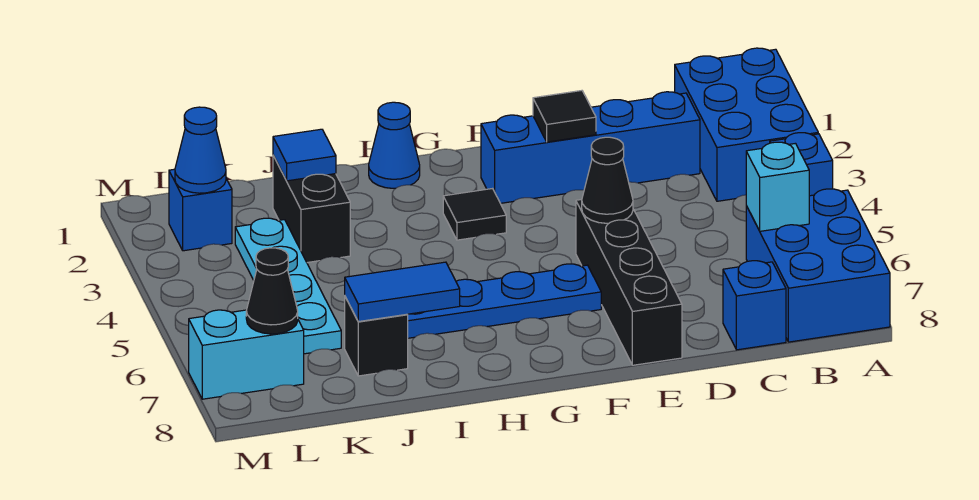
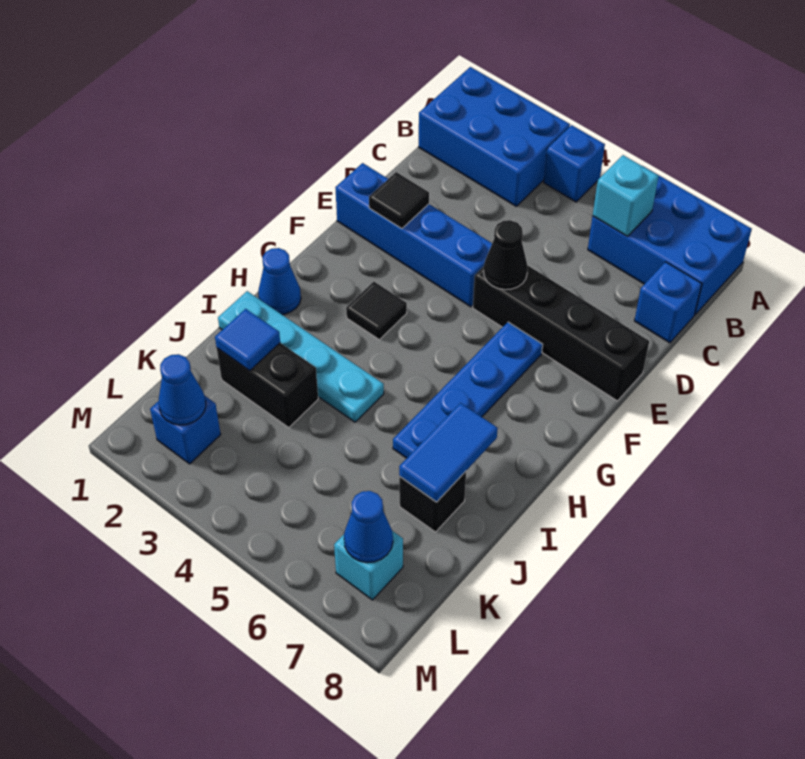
blue brick C2:F2 level 1 -> blue brick E1:E4 level 1
cyan plate K3:K6 level 1 -> cyan plate I1:I4 level 1
cyan brick L7:M7 level 1 -> cyan brick L7 level 1
black cone L7 level 2 -> blue cone L7 level 2

